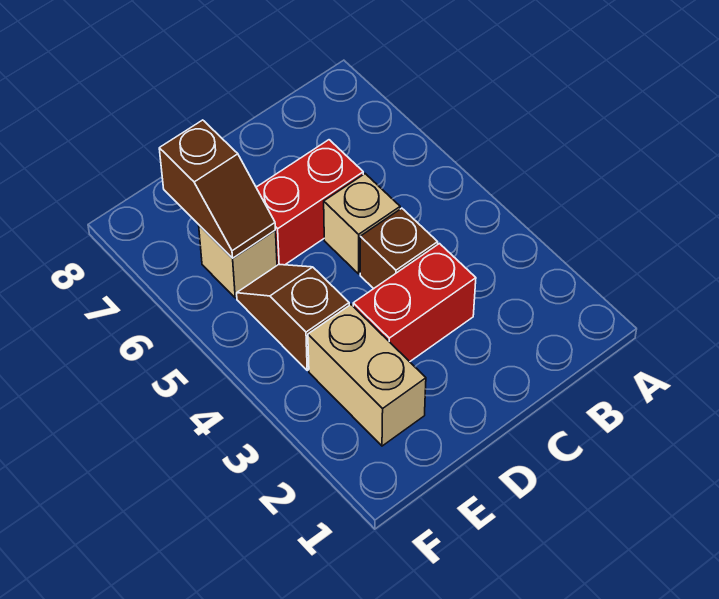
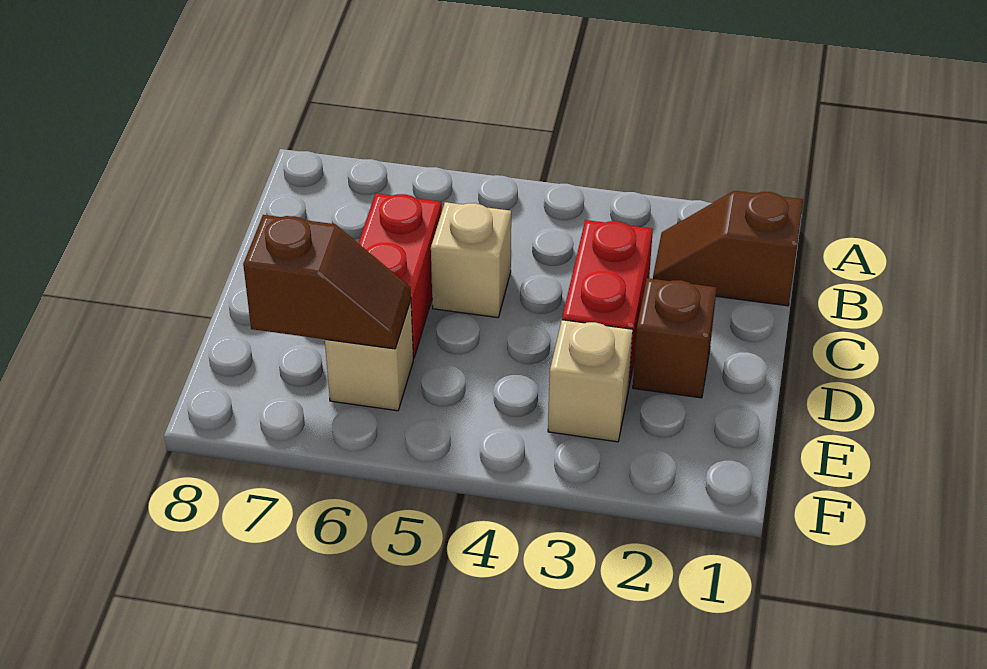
brown brick C4 level 1 -> brown brick D2 level 1
tan brick E2:E3 level 1 -> tan brick E3 level 1
brown slope E4:E5 level 1 top 4 -> brown slope B1:B2 level 1 top 1

